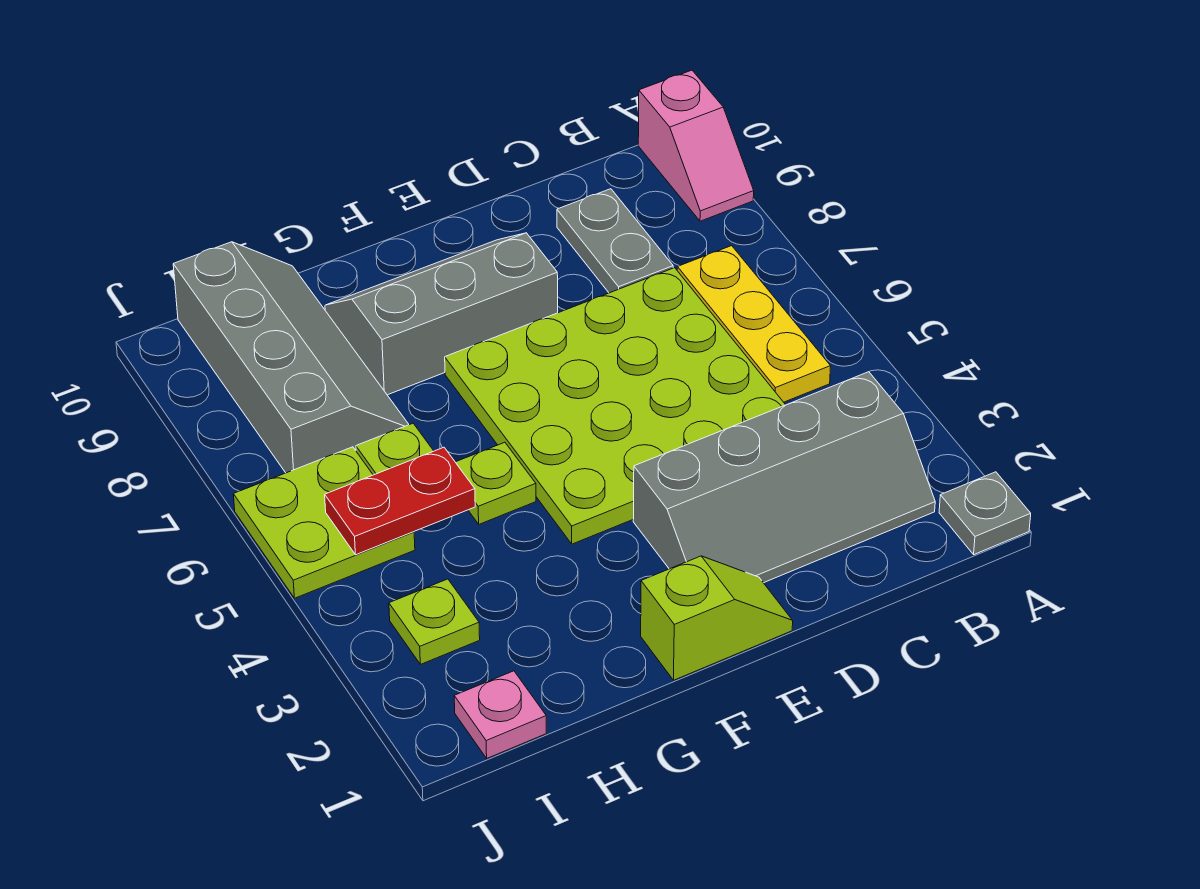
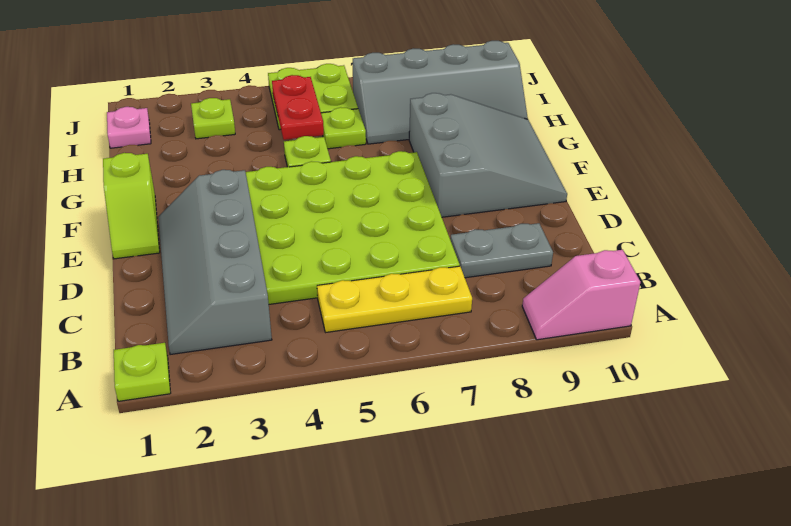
grey plate A1 level 1 -> lime plate A1 level 1
grey slope E8:G9 level 1 top 8 -> grey slope E8:G10 level 1 top 8

